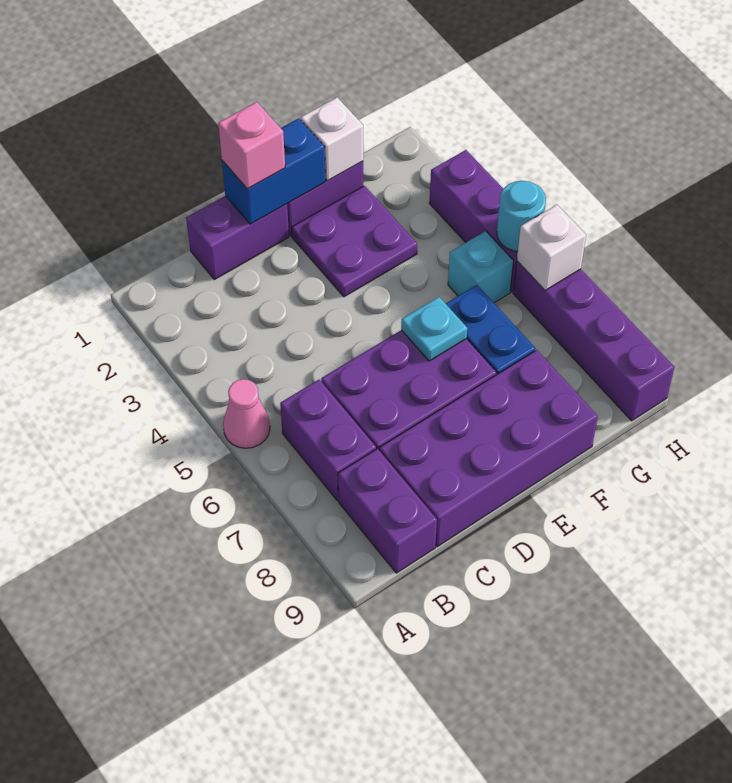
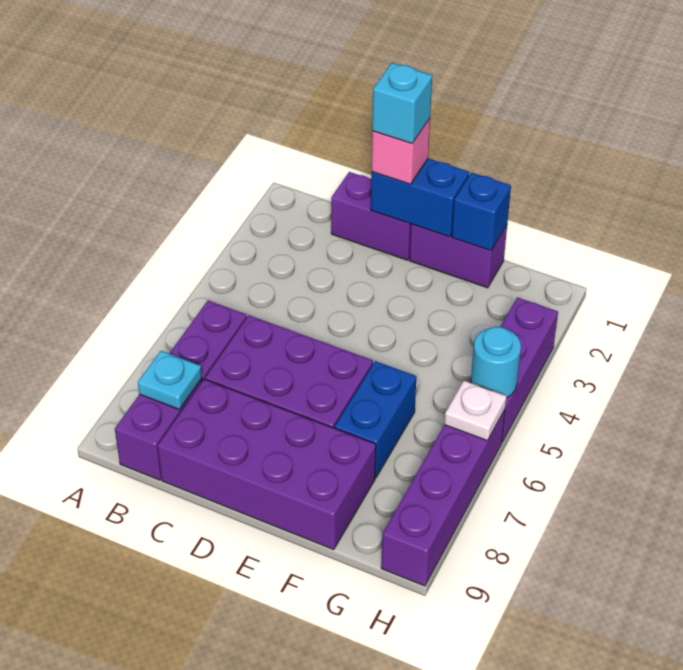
pink cone A5 level 1 -> none
purple plate E2:F3 level 1 -> none
cyan plate E6 level 2 -> cyan plate B8 level 2
white brick F1 level 2 -> blue brick F1 level 2
cyan brick G5 level 1 -> cyan brick D1 level 4
white brick H6 level 2 -> white plate H6 level 2

